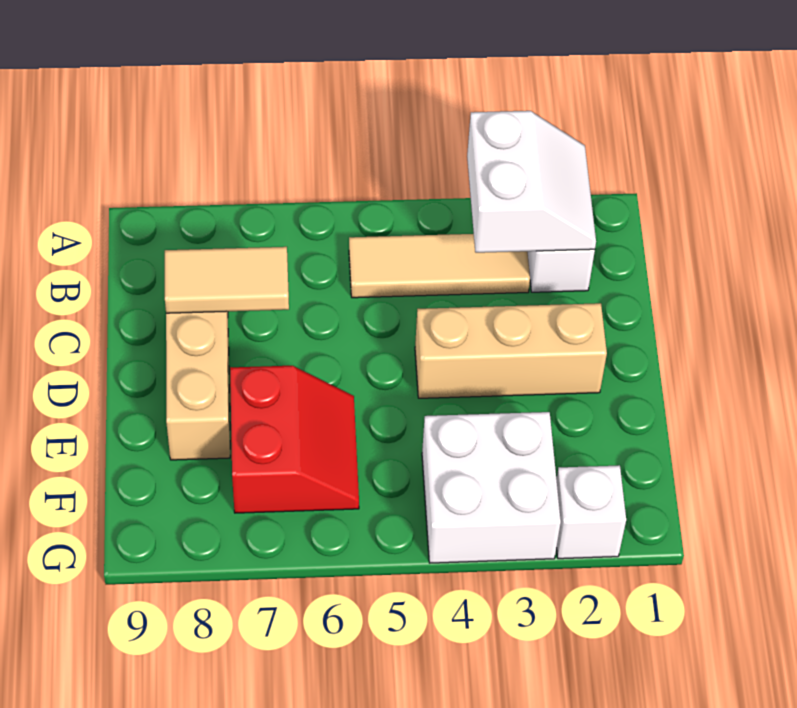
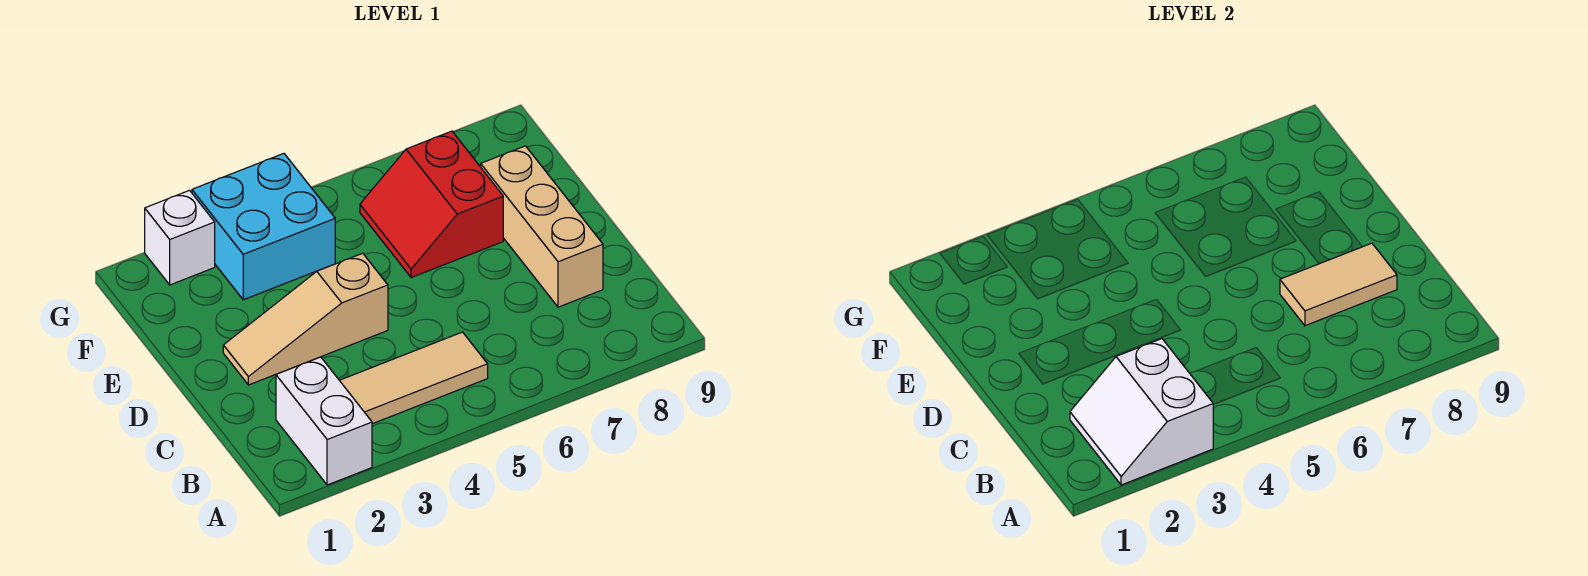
tan brick D2:D4 level 1 -> tan slope D2:D4 level 1 top 4
white brick F3:G4 level 1 -> cyan brick F3:G4 level 1

